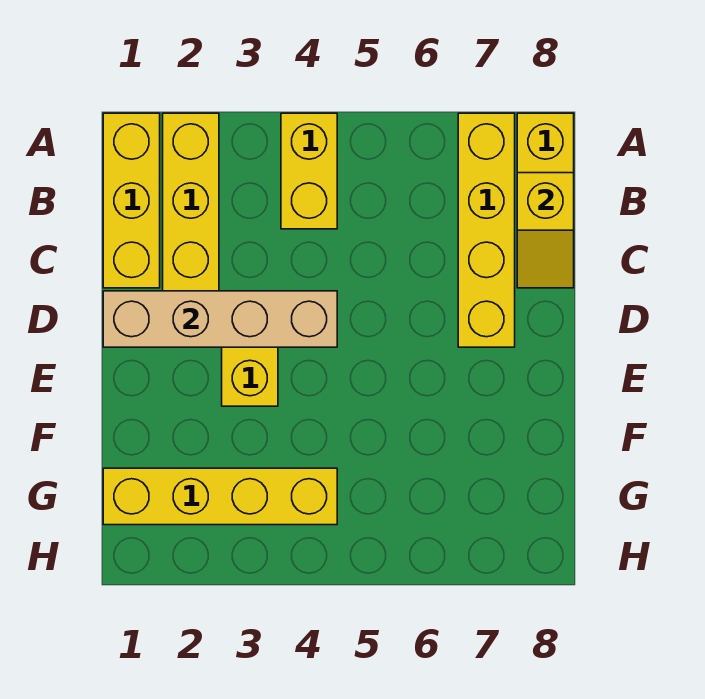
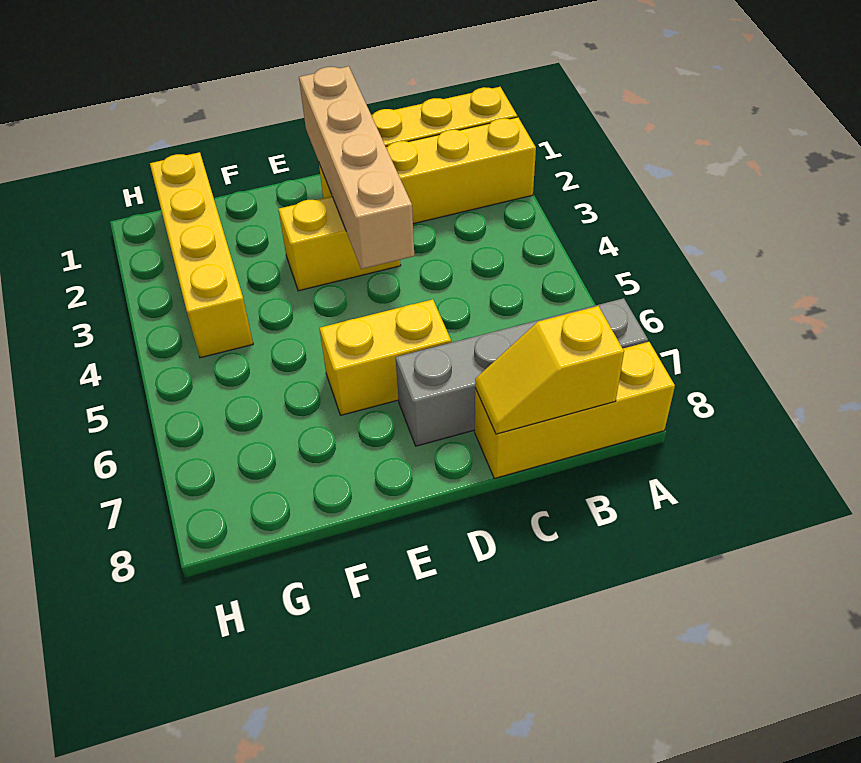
yellow brick A4:B4 level 1 -> yellow brick D6:E6 level 1
yellow brick A7:D7 level 1 -> grey brick A7:D7 level 1

